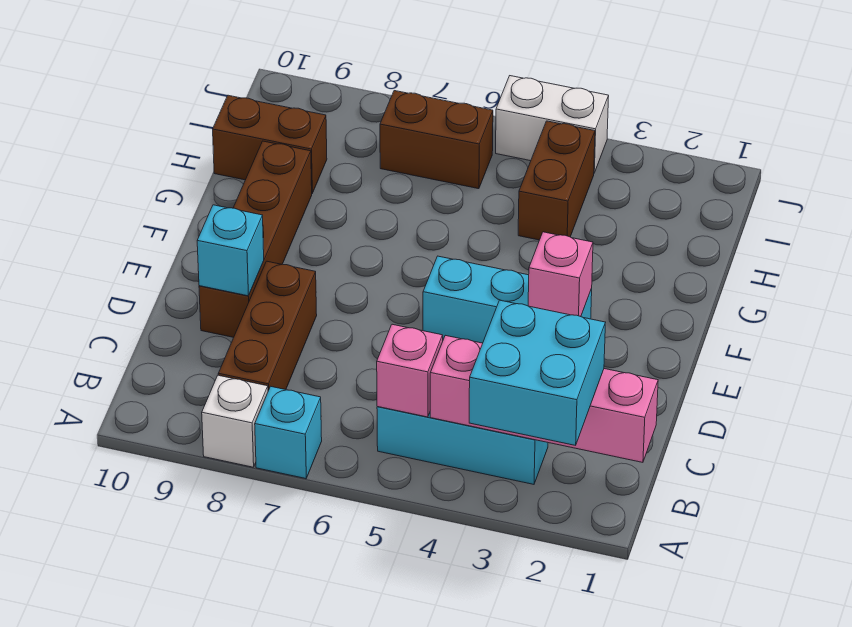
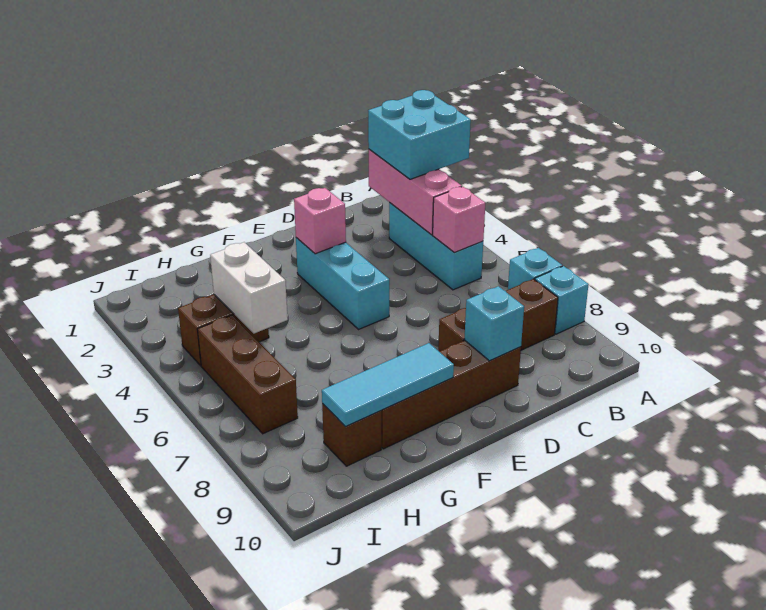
white brick A8 level 1 -> cyan brick A8 level 1
pink brick B1:B4 level 2 -> pink brick B2:B4 level 2
none -> cyan tile F9:H9 level 2
brown brick H9:H10 level 1 -> brown brick H9 level 1
brown brick I6:I7 level 1 -> brown brick I5:I7 level 1
white brick J4:J5 level 1 -> white brick H4:H5 level 2

